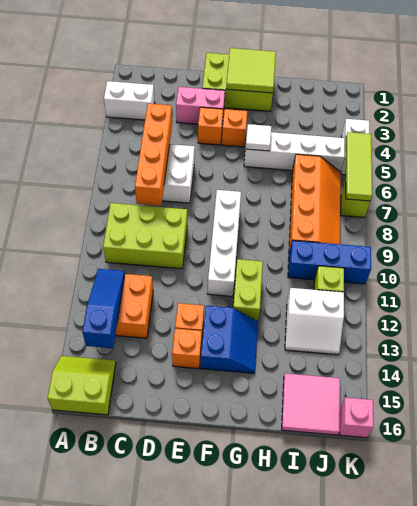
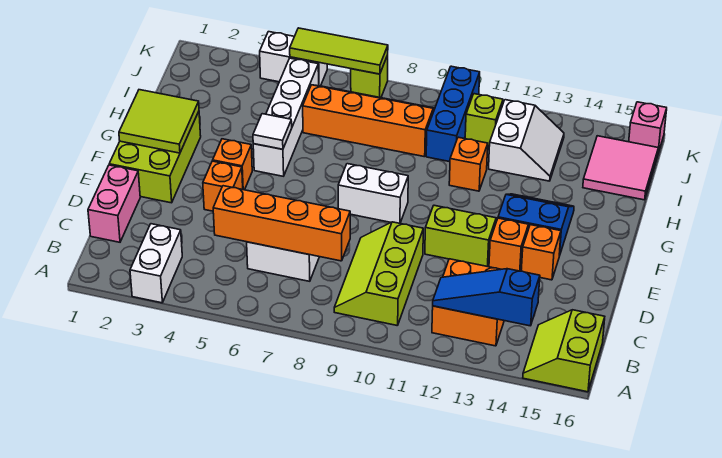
lime brick B9:D10 level 1 -> lime slope B9:D10 level 1 top 10
pink brick D3:E3 level 1 -> pink brick C1:D1 level 1
white brick F8:F11 level 1 -> white brick F8:F9 level 1
lime brick G11:G12 level 1 -> lime brick E11:E12 level 1
none -> orange brick H11 level 1

